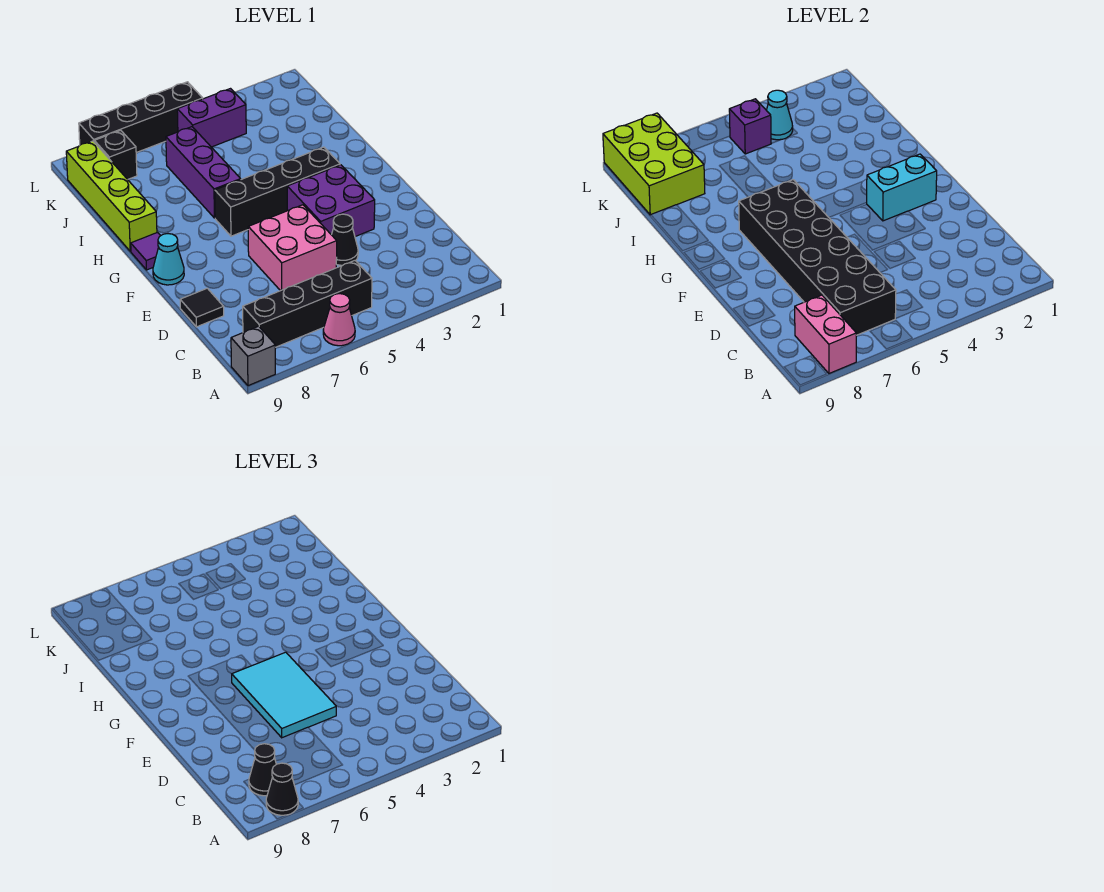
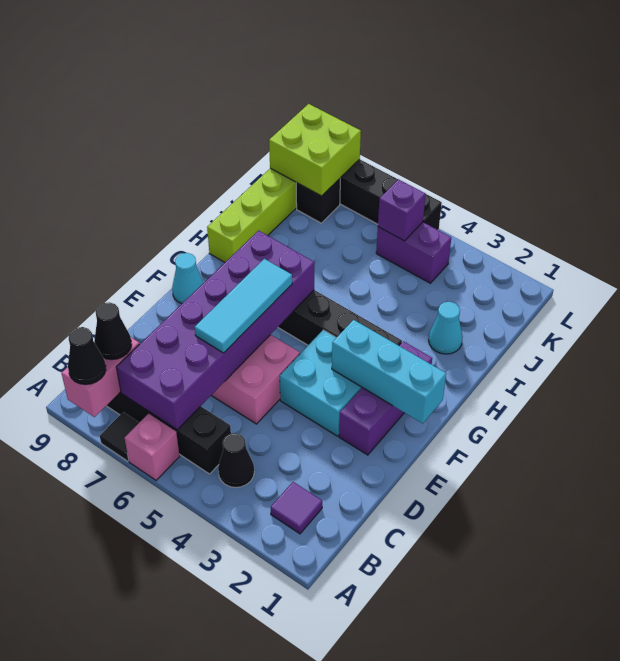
pink cone A6 level 1 -> pink brick A6 level 1
grey brick A9 level 1 -> none
black brick B6:G7 level 2 -> purple brick B6:G7 level 2
black cone D4 level 1 -> black cone B4 level 1
cyan tile D5:F6 level 3 -> cyan tile D6:F6 level 3
black tile D9 level 1 -> black tile A7 level 1
purple brick E3:F4 level 1 -> cyan brick E3:F4 level 1
cyan brick F2:F3 level 2 -> cyan brick F1:F3 level 2
purple tile G9 level 1 -> purple tile B2 level 1
purple brick H6:J6 level 1 -> purple brick E2:G2 level 1
lime brick J8:L9 level 2 -> lime brick K8:L9 level 2
cyan cone K4 level 2 -> cyan cone I2 level 1

